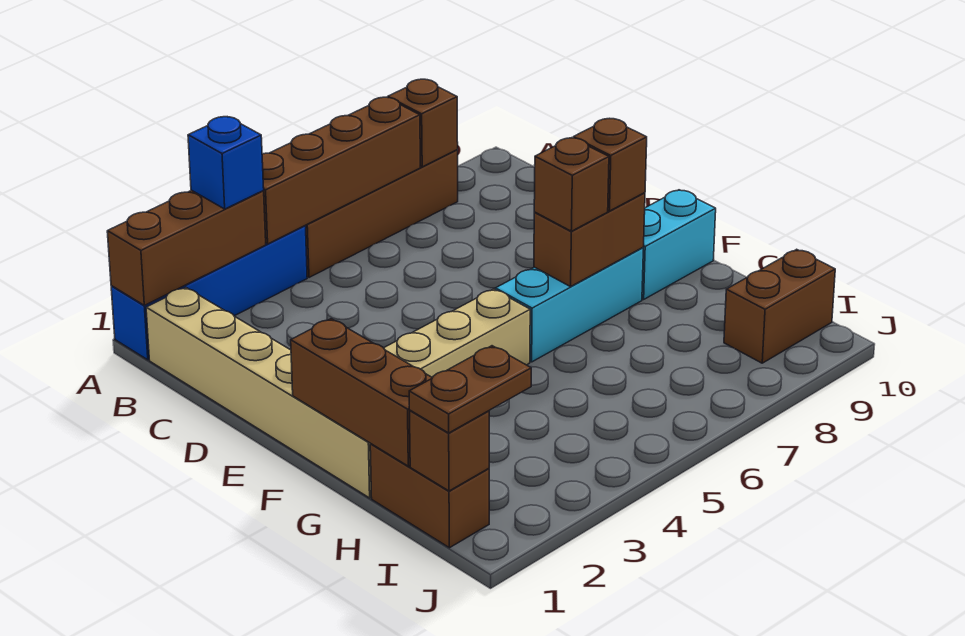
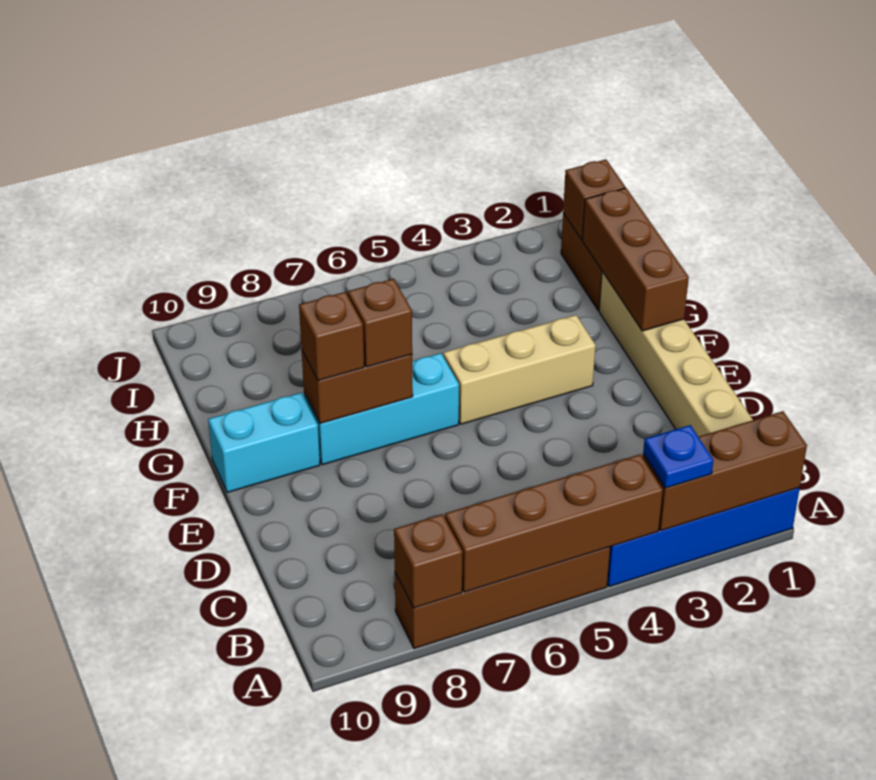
blue brick A3 level 3 -> blue plate A3 level 3
brown plate I1:I2 level 3 -> none
brown brick I9:I10 level 1 -> none

